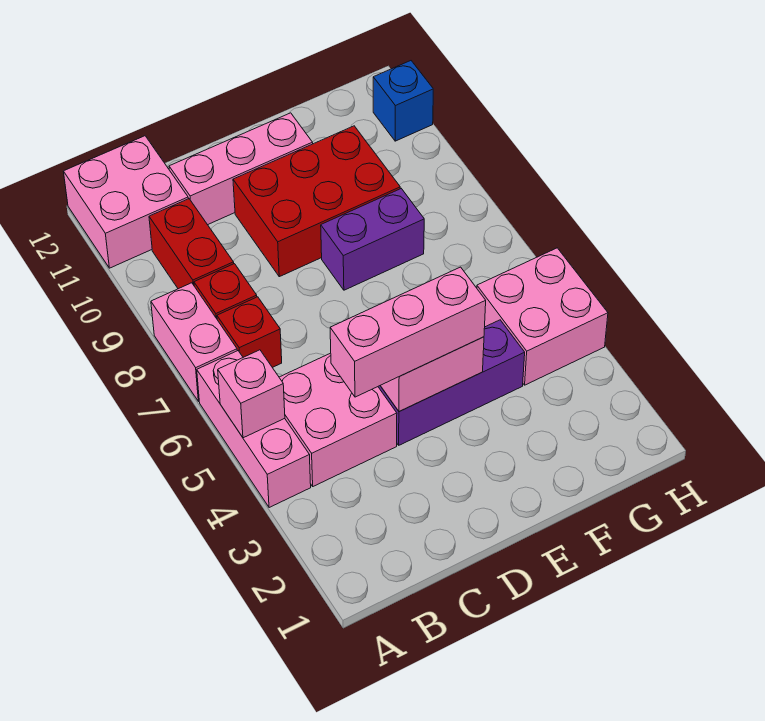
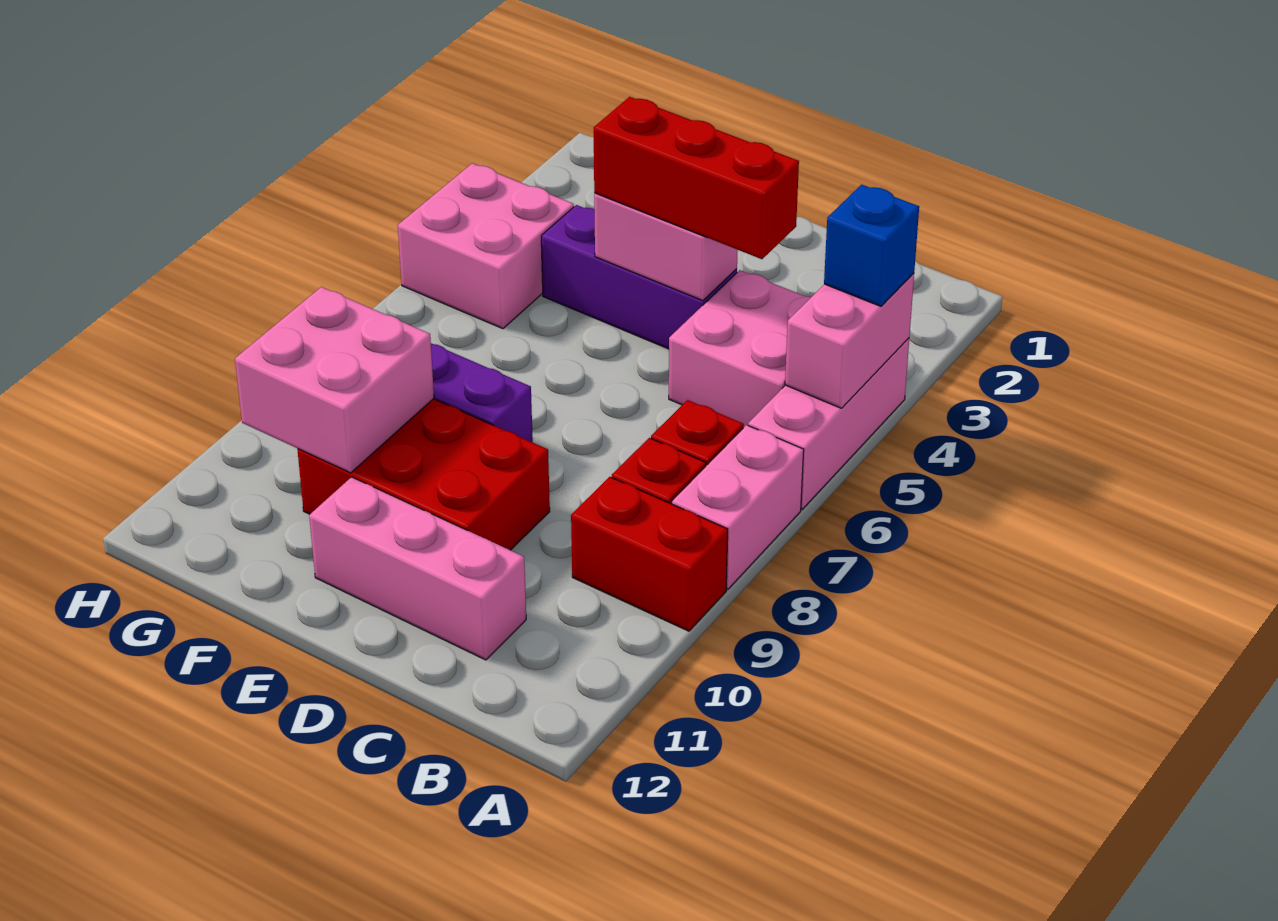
pink brick A5 level 2 -> pink brick A4:A5 level 2
pink brick A11:B12 level 1 -> pink brick F9:G10 level 2
red brick B9:B10 level 1 -> red brick A9:B9 level 1
pink brick C4:E4 level 3 -> red brick C4:E4 level 3
blue brick H11 level 1 -> blue brick A4 level 3

